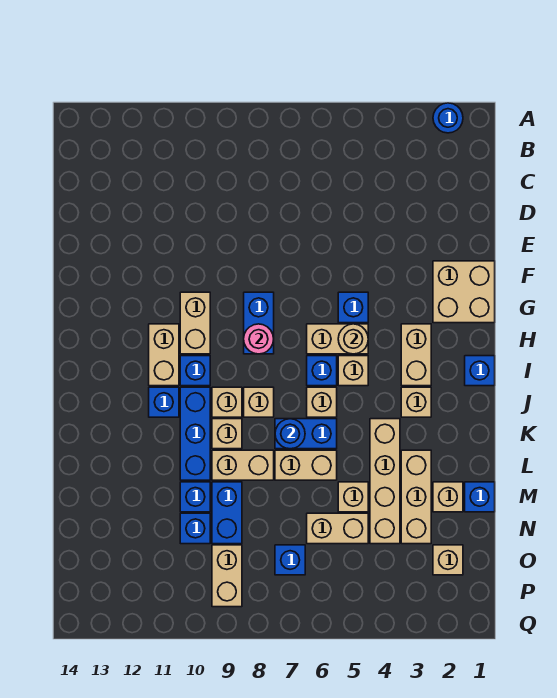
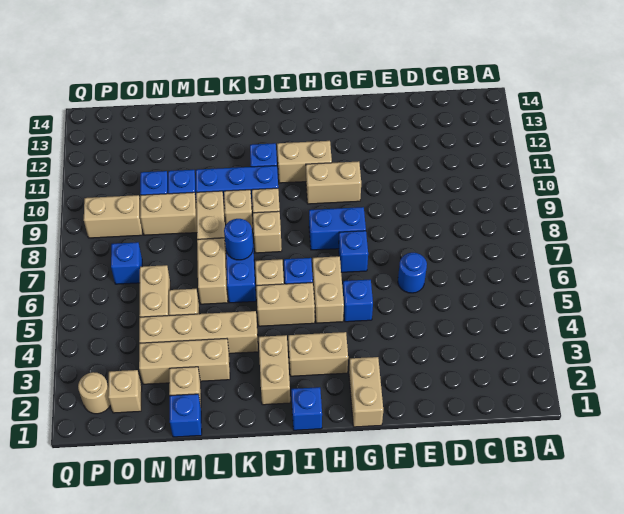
blue round brick A2 level 1 -> blue round brick E6 level 1
tan brick F1:G2 level 1 -> tan brick G1:G2 level 1
tan round brick H5 level 2 -> tan round brick P2 level 1
pink round brick H8 level 2 -> none
tan brick I5 level 1 -> tan brick I5:J5 level 1
blue brick I10 level 1 -> blue brick G7 level 1
tan brick J3 level 1 -> tan brick J2:J3 level 1
blue brick M9:N9 level 1 -> tan brick M9:N9 level 1

